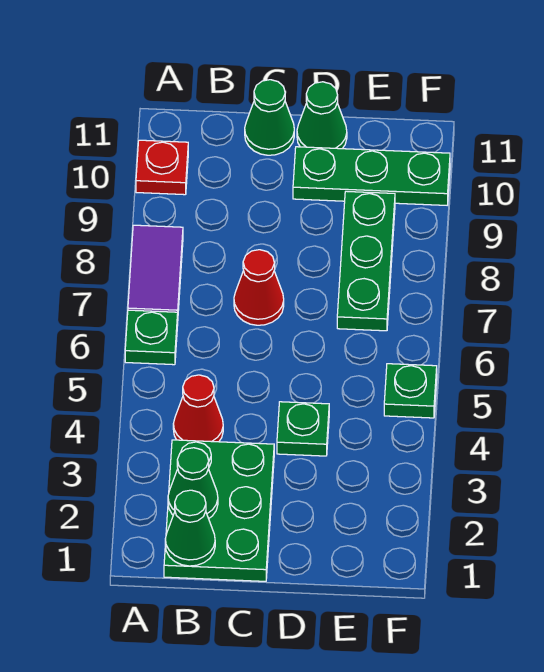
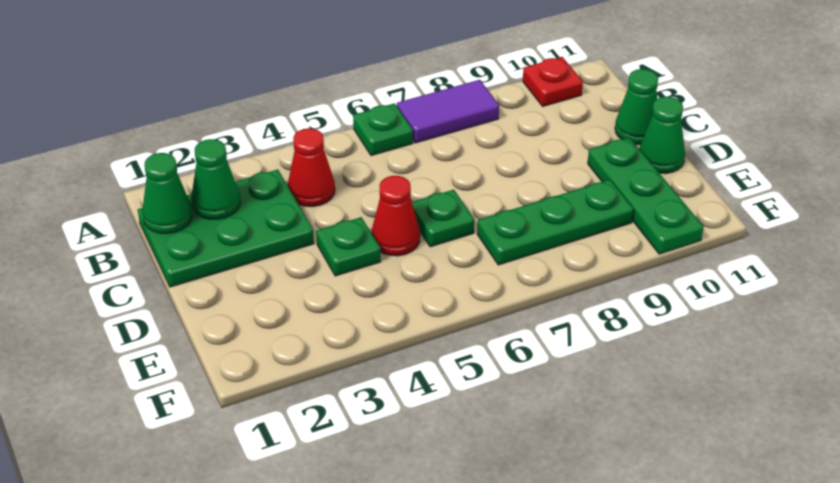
red cone C7 level 1 -> red cone D5 level 1
green plate F5 level 1 -> green plate D6 level 1

